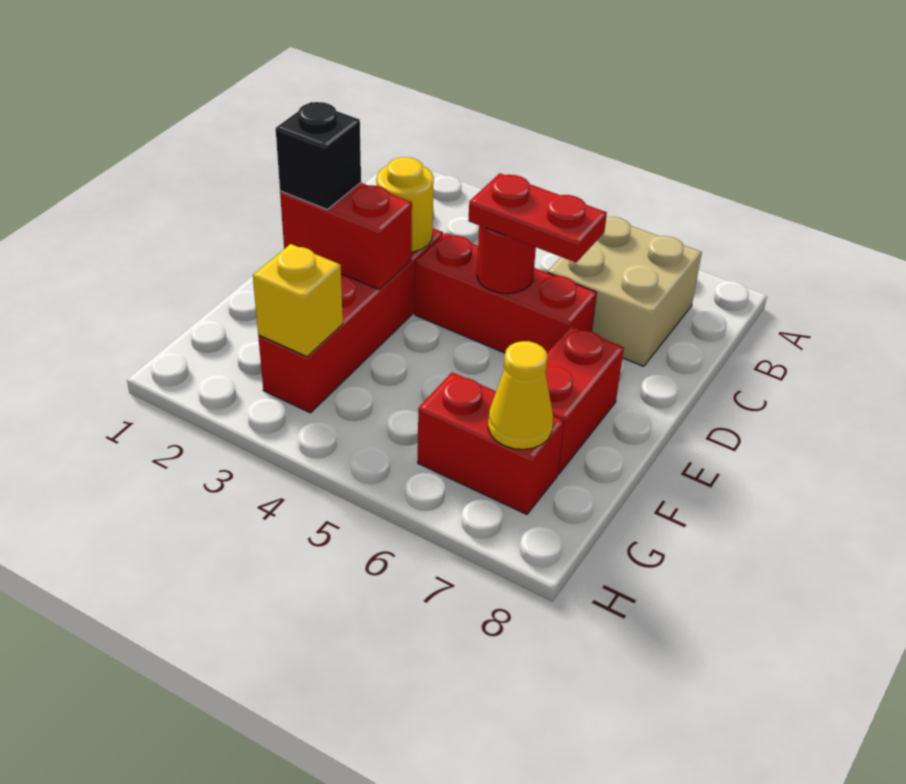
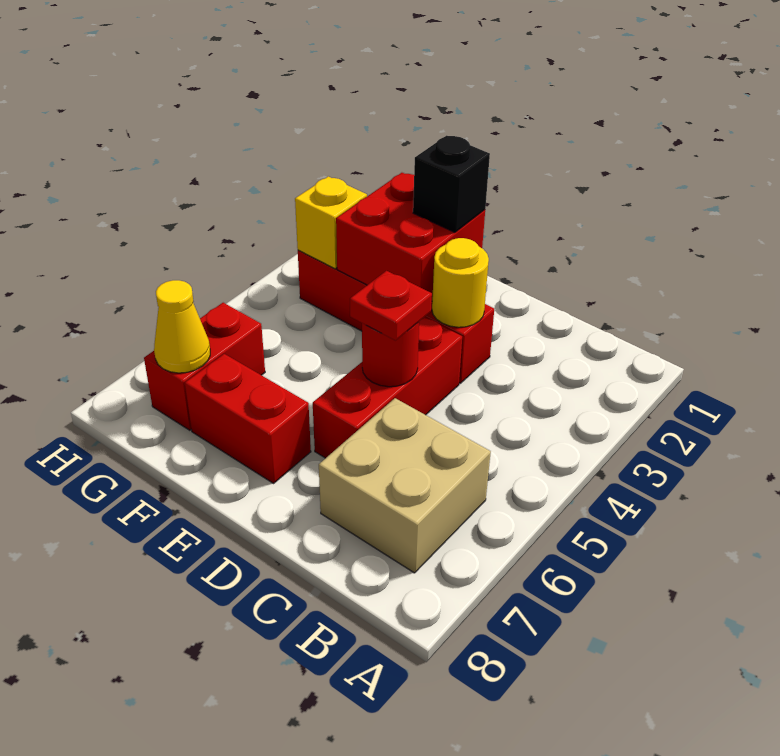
red plate D5:D6 level 3 -> red plate D5 level 3
red brick E2:E3 level 2 -> red brick E2:F3 level 2

